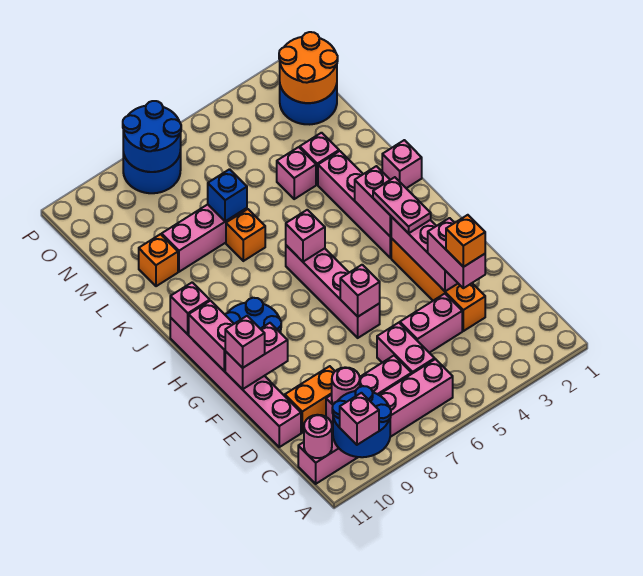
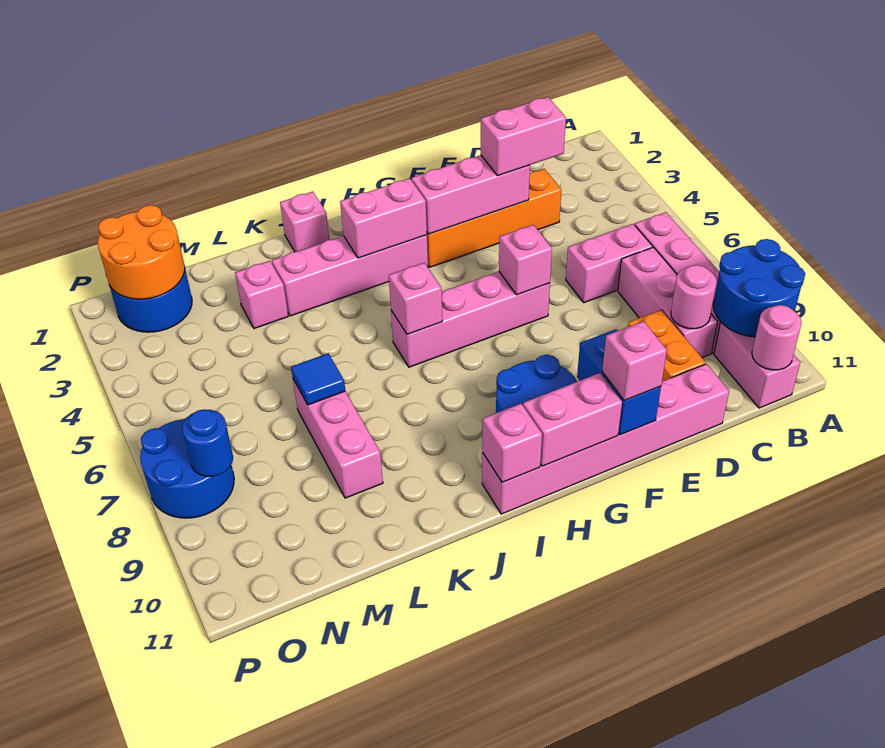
pink brick A10 level 3 -> none
orange brick D3 level 4 -> none
pink brick D4:D5 level 1 -> none
pink brick F10:F11 level 2 -> blue brick F10:F11 level 2
pink plate G3:H3 level 3 -> none
orange brick K7 level 1 -> none
pink brick L4 level 1 -> none
blue brick L7 level 2 -> blue tile L7 level 2
orange brick L10 level 1 -> none
blue round brick O7:P8 level 2 -> blue round brick O8 level 2

